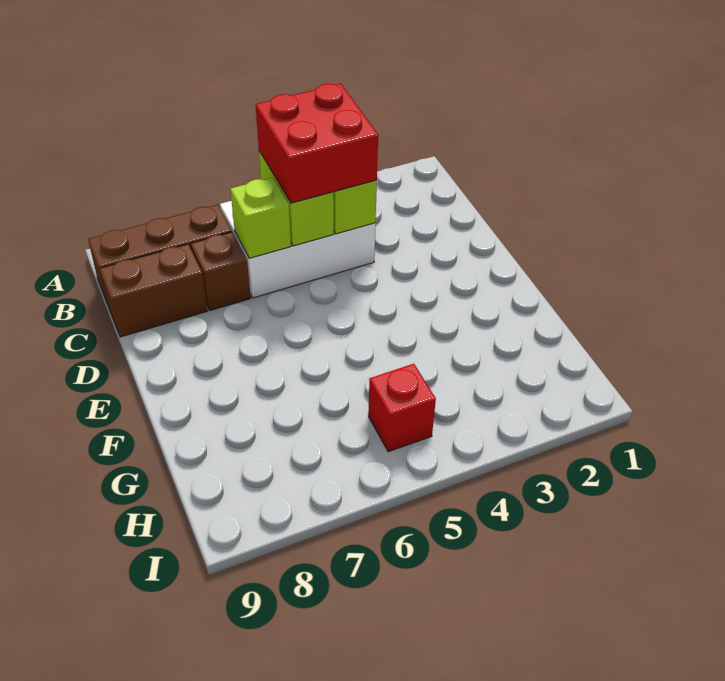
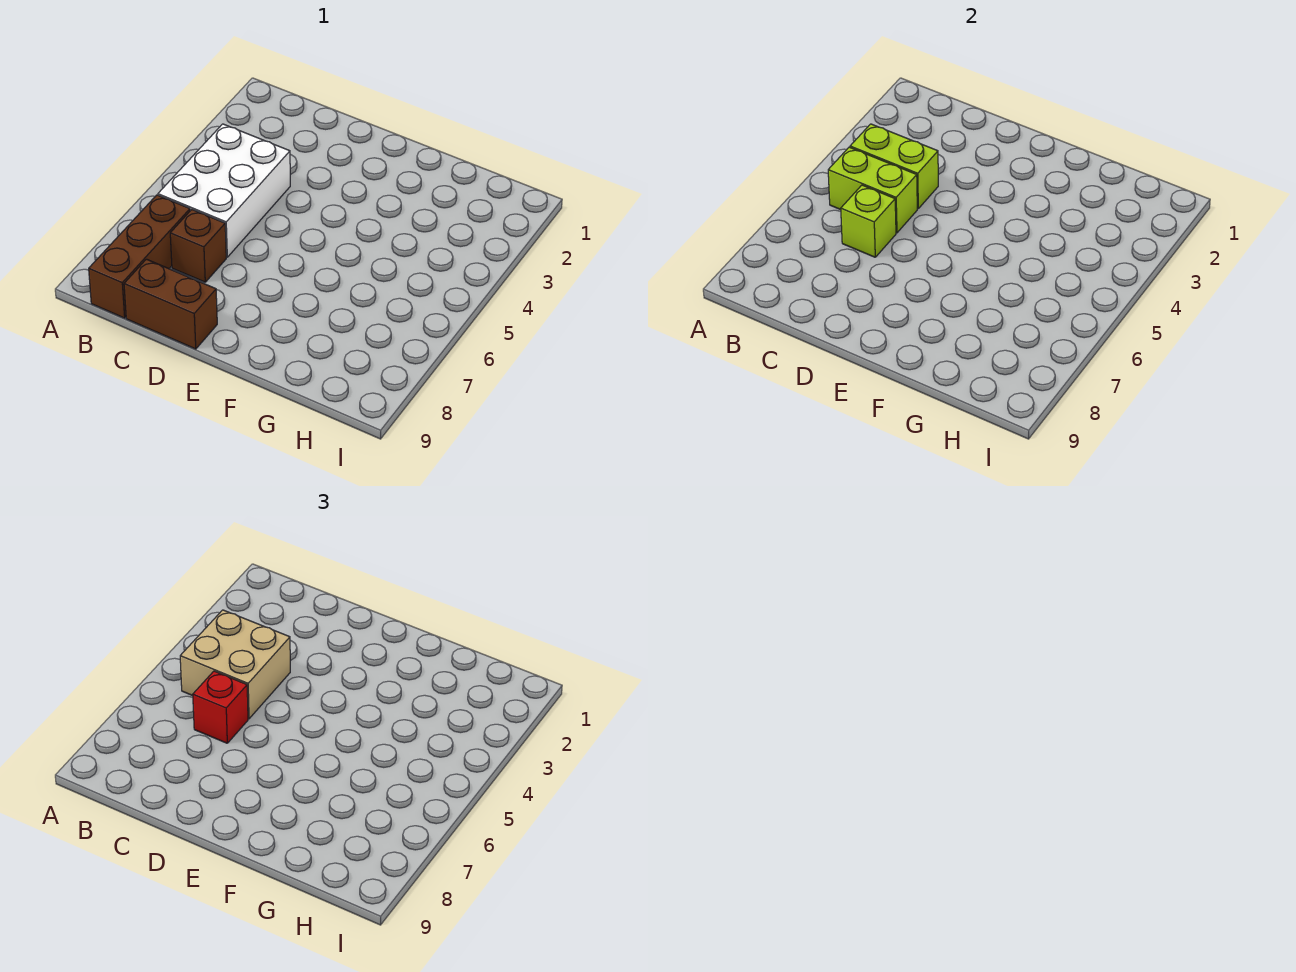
red brick B4:C5 level 3 -> tan brick B4:C5 level 3
brown brick C8:C9 level 1 -> brown brick C9:D9 level 1
red brick H5 level 1 -> red brick C6 level 3

